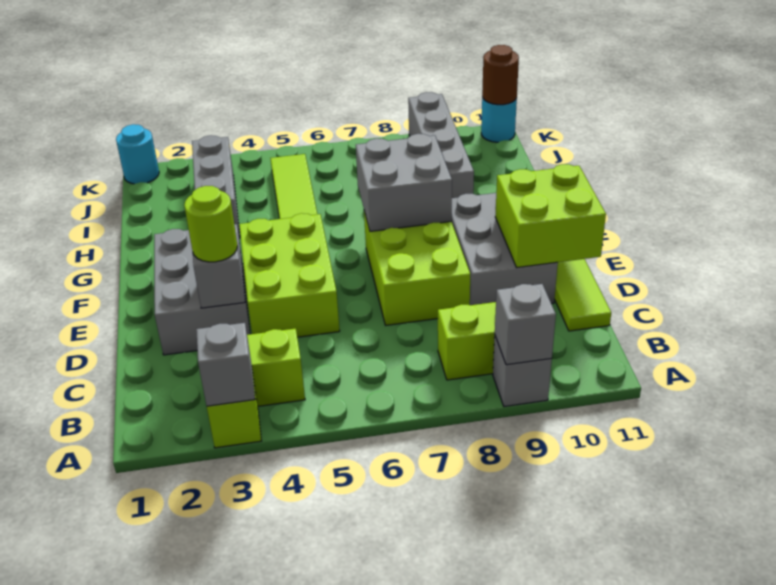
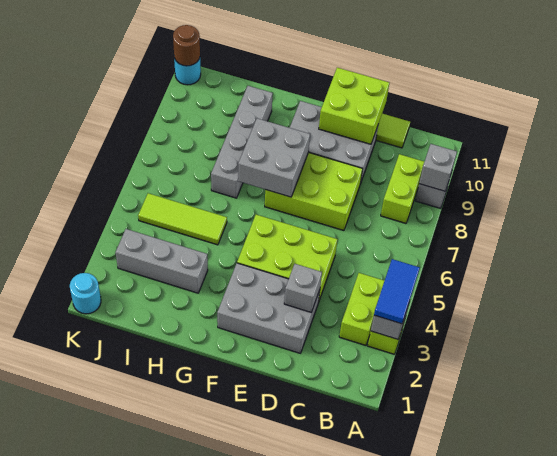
none -> blue tile A3:A4 level 3
lime round brick D3 level 3 -> none
grey brick H9:K9 level 1 -> grey brick H7:H10 level 1

